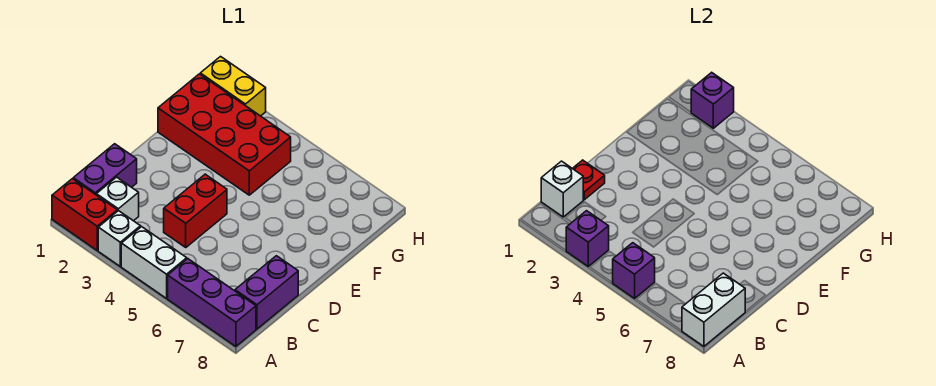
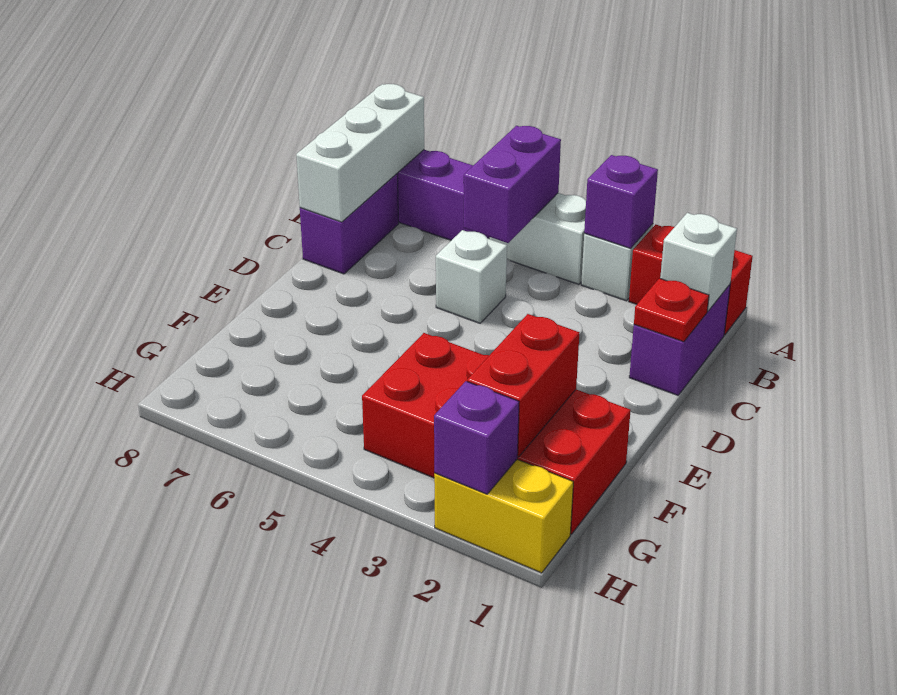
purple brick A5 level 2 -> purple brick A5:B5 level 2
white brick A8:B8 level 2 -> white brick A8:C8 level 2
white brick B2 level 1 -> white brick C5 level 1
red brick C4:D4 level 1 -> red brick F2:G2 level 2

